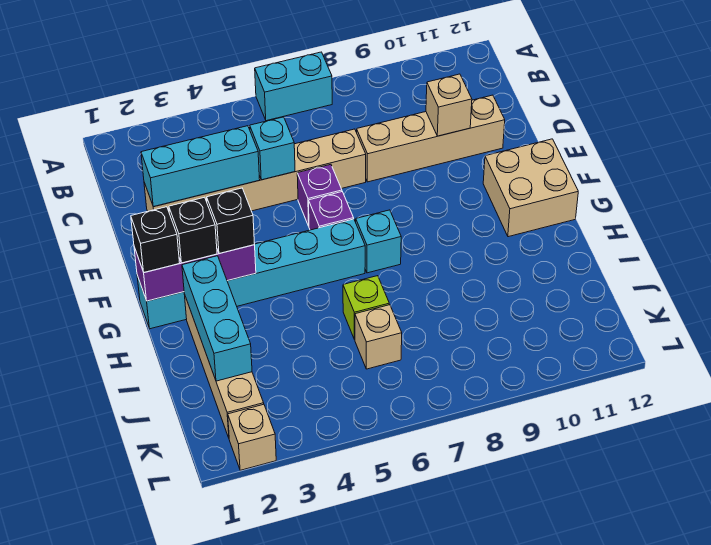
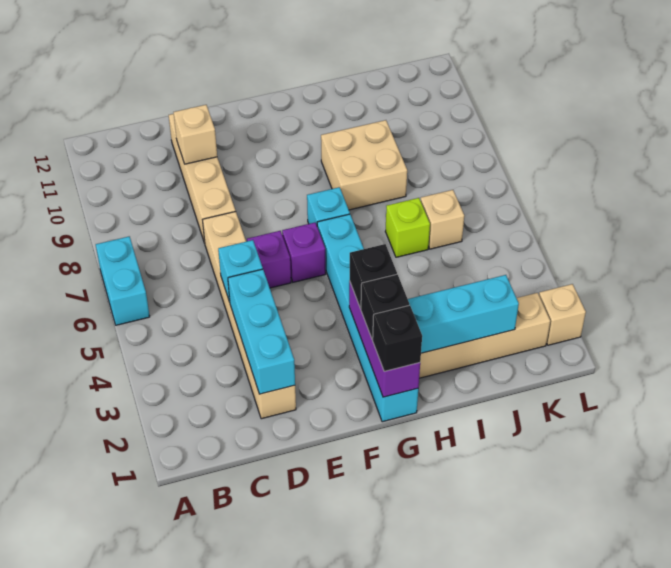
tan brick F11:G12 level 1 -> tan brick H8:I9 level 1

